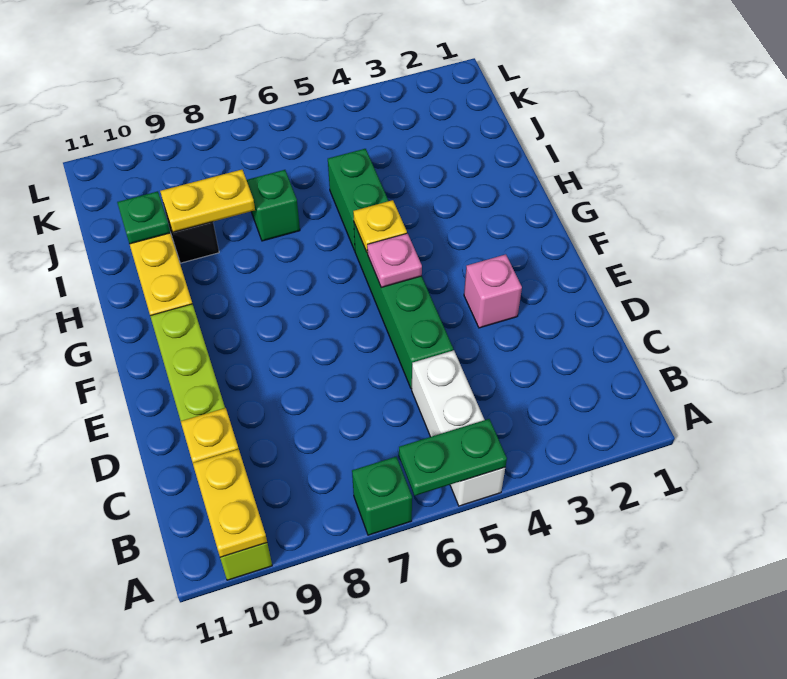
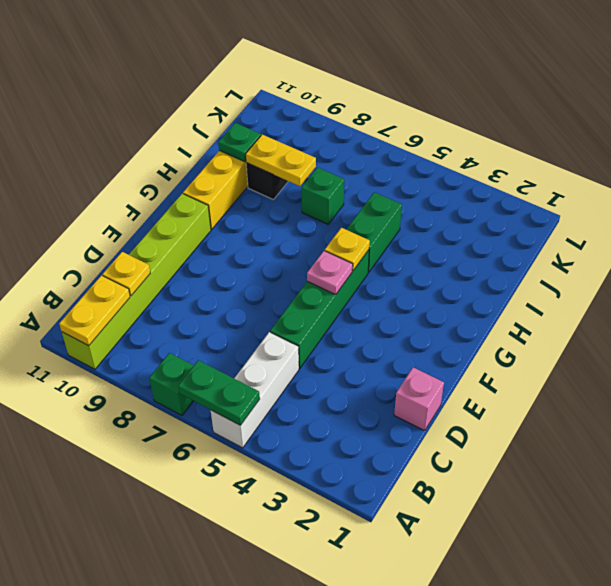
pink brick E3 level 1 -> pink brick D1 level 1

